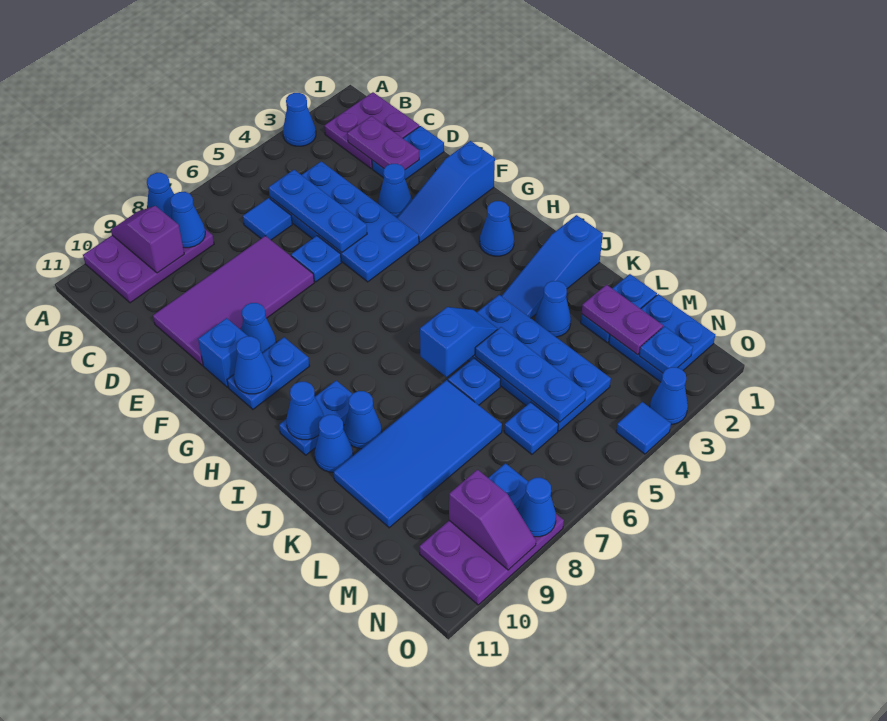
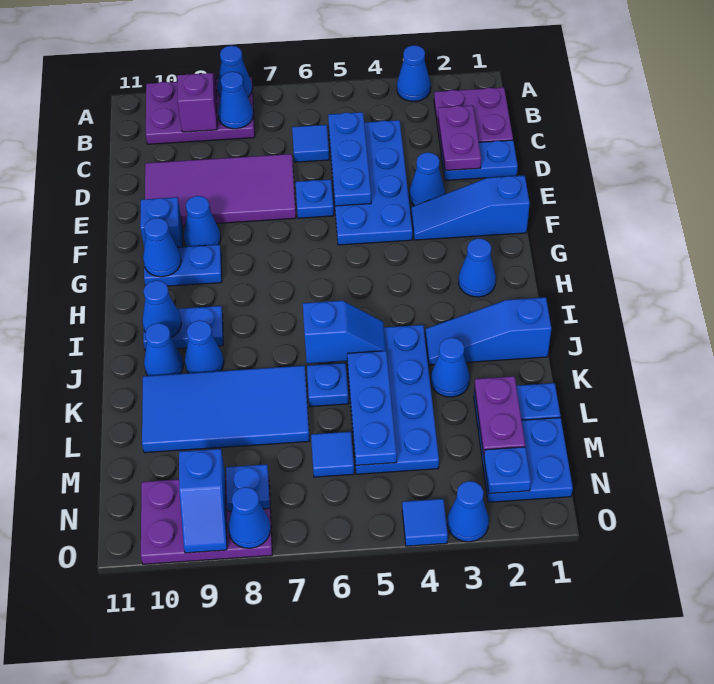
blue plate M6 level 1 -> blue tile M6 level 1
purple slope N9:O9 level 2 top N -> blue slope N9:O9 level 2 top N

